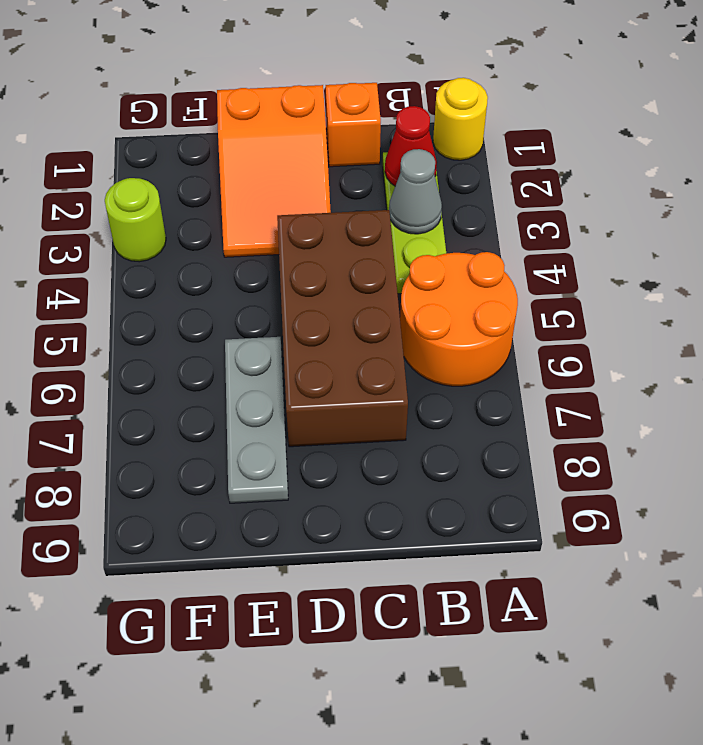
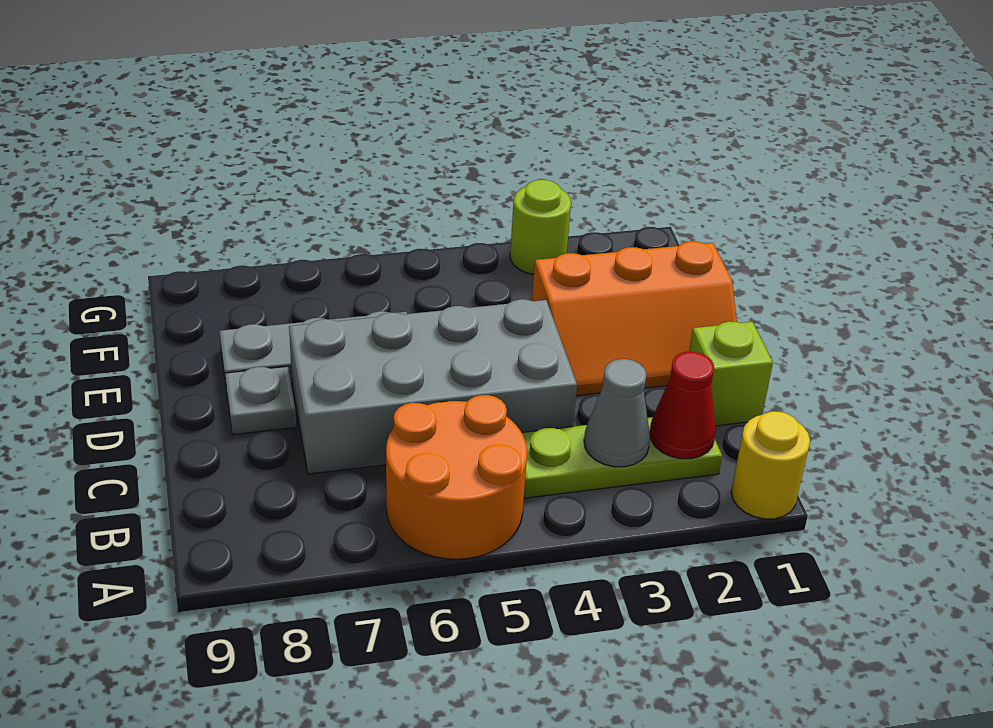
orange brick C1 level 1 -> lime brick C1 level 1
brown brick C4:D7 level 1 -> grey brick C4:D7 level 1
orange slope D1:E3 level 1 top 1 -> orange slope D1:E3 level 1 top E
none -> grey plate D8 level 1

